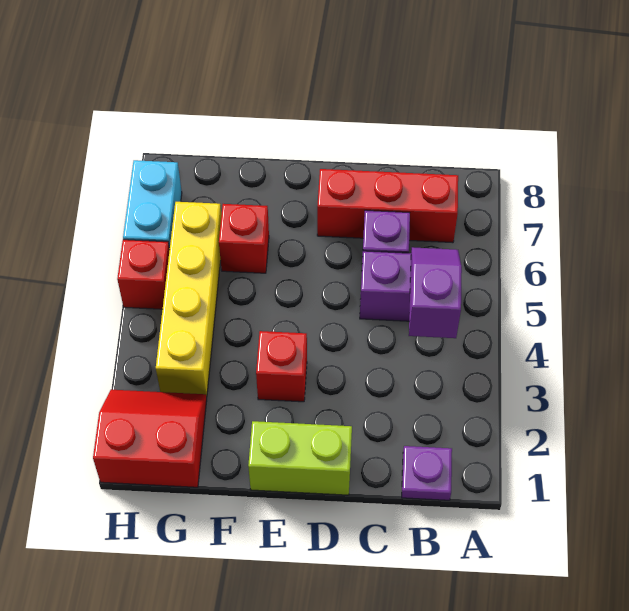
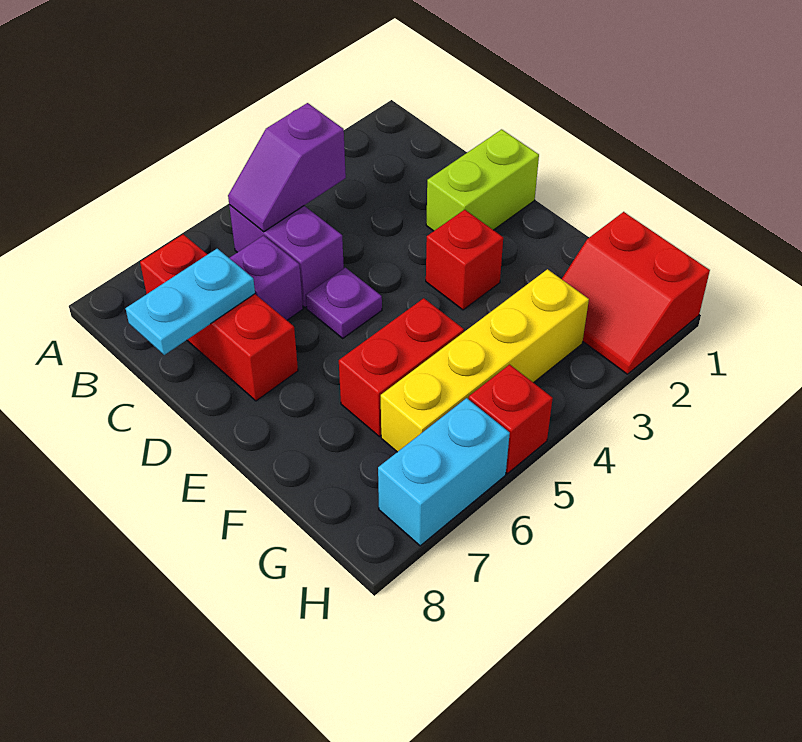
purple plate B1 level 1 -> purple plate D5 level 1
none -> cyan plate C7:C8 level 2
lime brick D1:E1 level 1 -> lime brick D1:D2 level 1
red brick F6 level 1 -> red brick F5:F6 level 1

